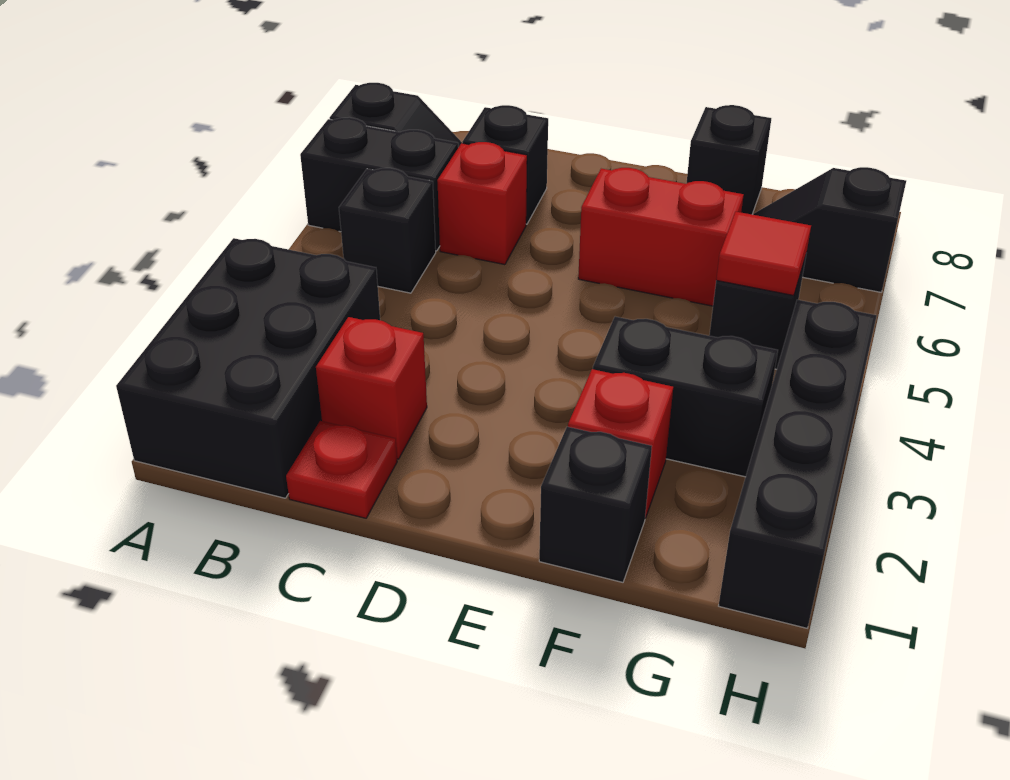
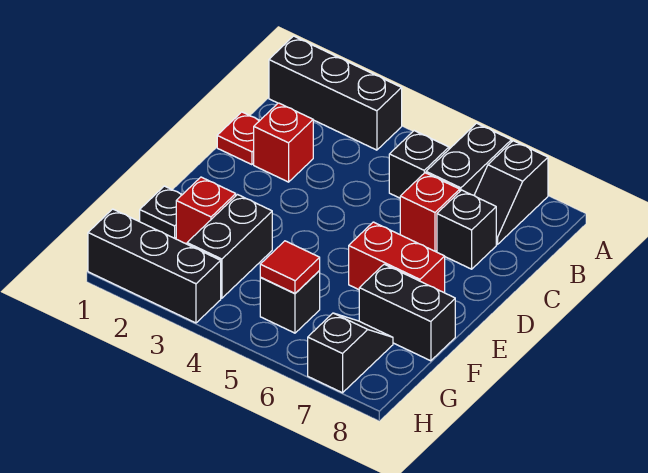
black brick A1:B3 level 1 -> black brick A1:A3 level 1
red brick E6:F6 level 1 -> red brick E6:E7 level 1
black brick F1 level 1 -> black plate F1 level 1
black brick F8 level 1 -> black brick F7:F8 level 1
black brick H1:H4 level 1 -> black brick H1:H3 level 1

